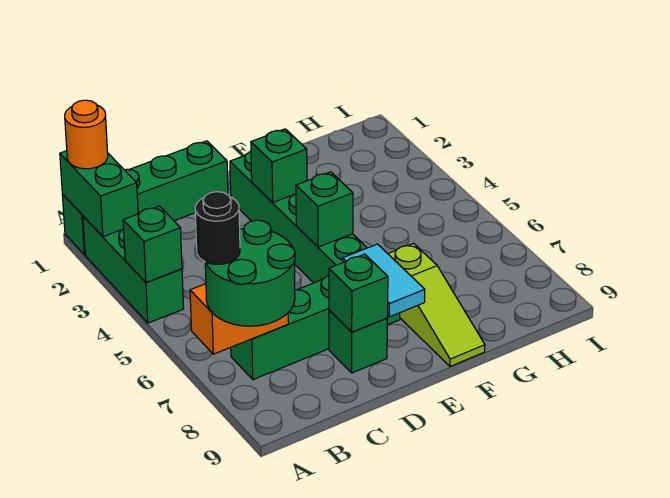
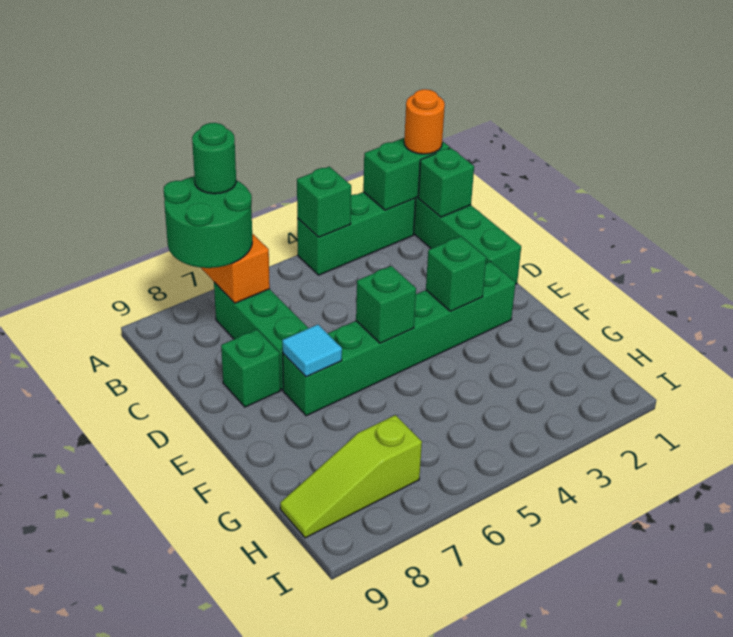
black round brick A7 level 4 -> green round brick A7 level 4
green brick D8 level 2 -> green brick B1 level 2
cyan tile E7:E8 level 2 -> cyan tile E7 level 2
lime slope F7:F9 level 1 top 7 -> lime slope H7:H9 level 1 top 7

